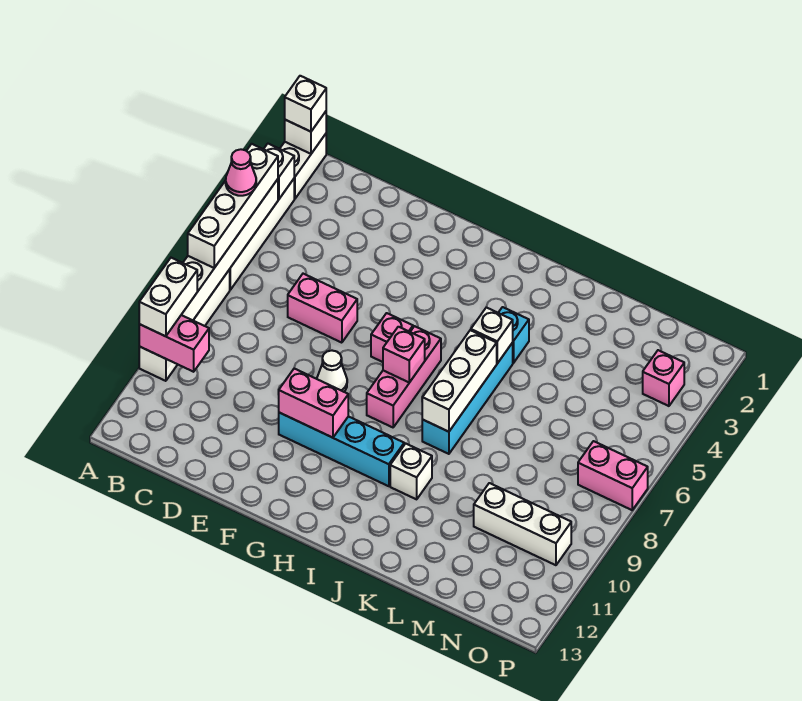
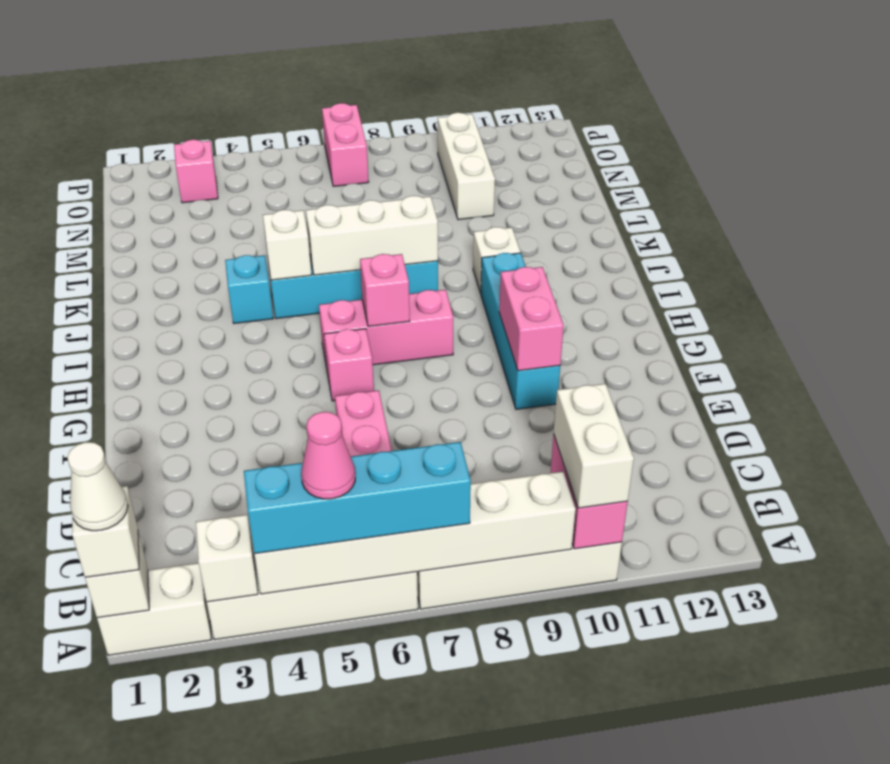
white brick A4:A7 level 3 -> cyan brick A4:A7 level 3
white brick A9:A10 level 3 -> white brick A10:B10 level 3
white cone F8 level 1 -> white cone A1 level 4

